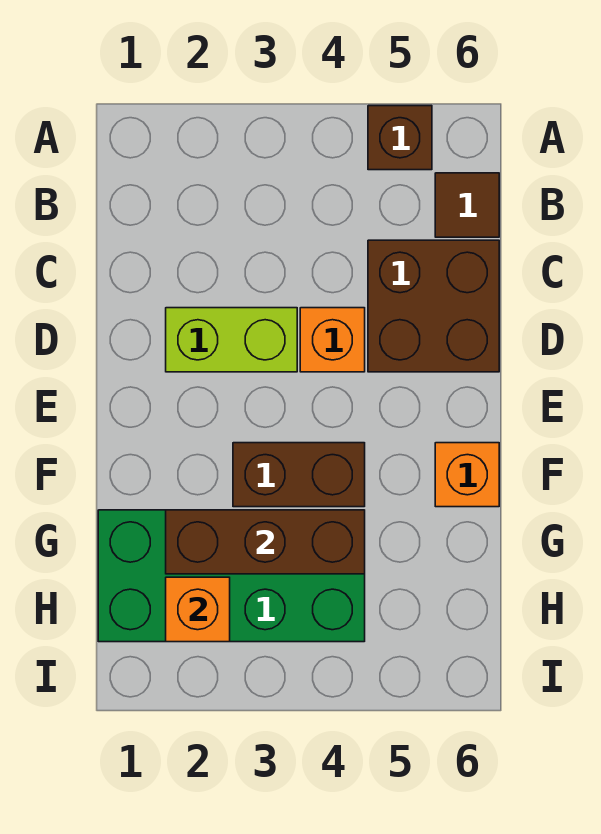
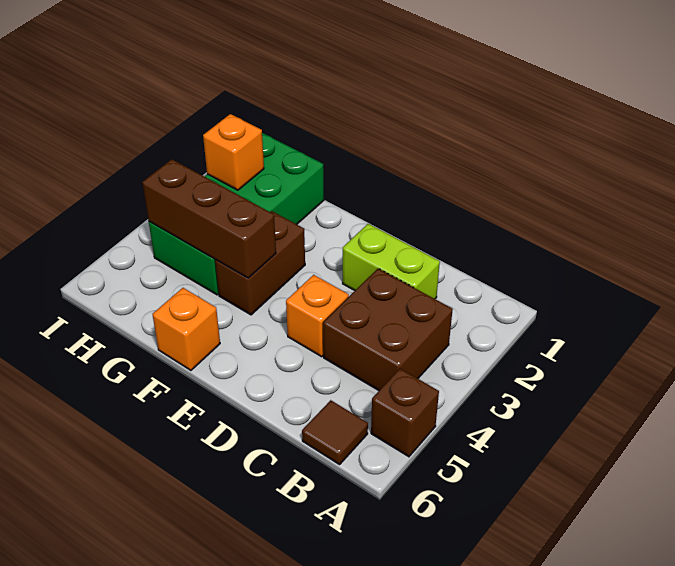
brown brick C5:D6 level 1 -> brown brick B3:C4 level 1
lime brick D2:D3 level 1 -> lime brick C2:D2 level 1
brown brick G2:G4 level 2 -> brown brick F4:H4 level 2

